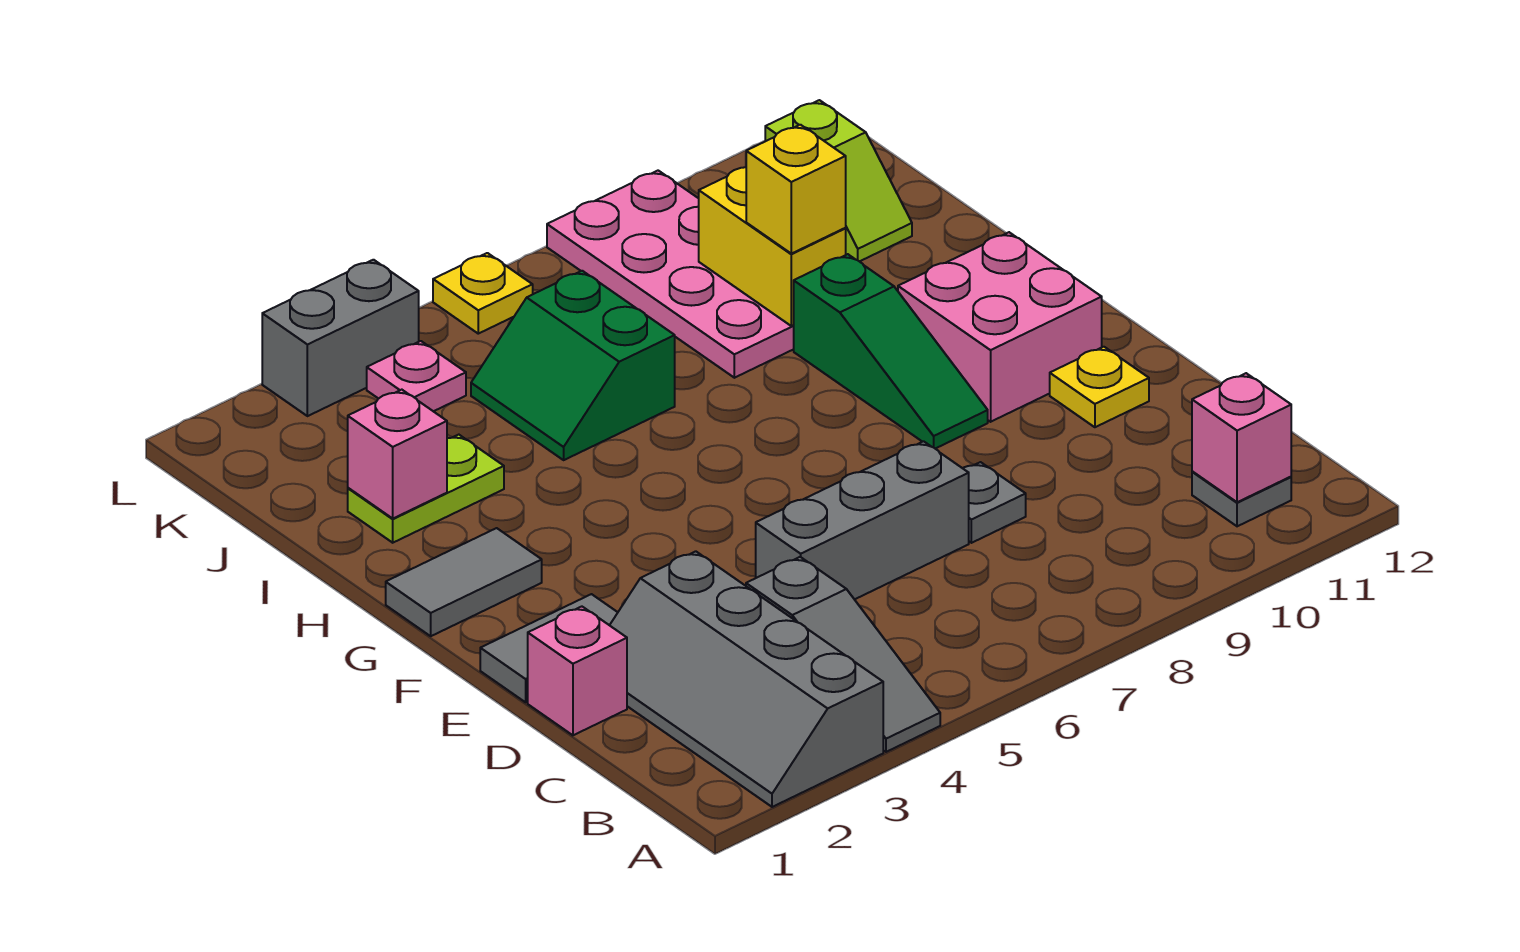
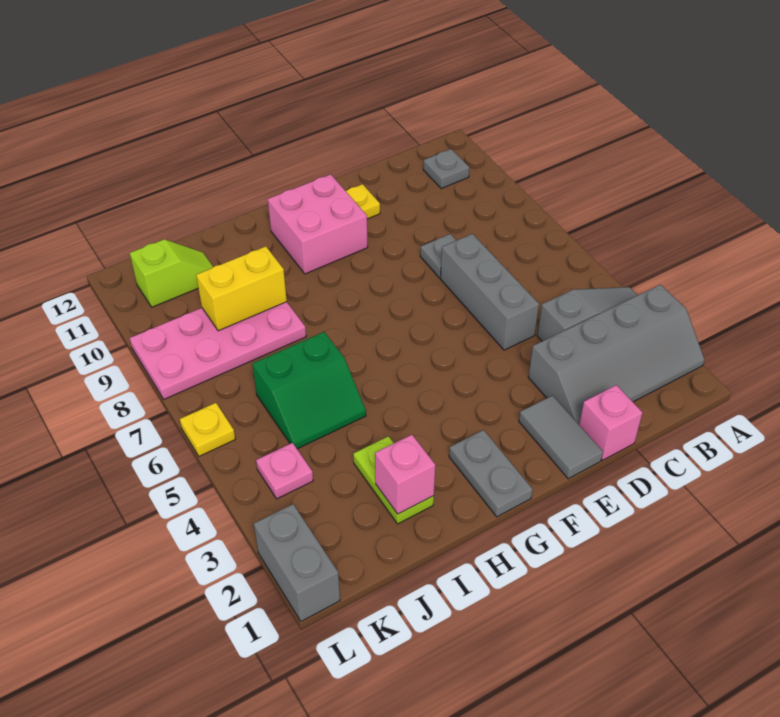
pink brick B11 level 2 -> none
green slope F9:H9 level 1 top H -> none
grey tile G1:G2 level 1 -> grey plate G1:G2 level 1
yellow brick I9 level 3 -> none
grey brick L3:L4 level 1 -> grey brick L1:L2 level 1

